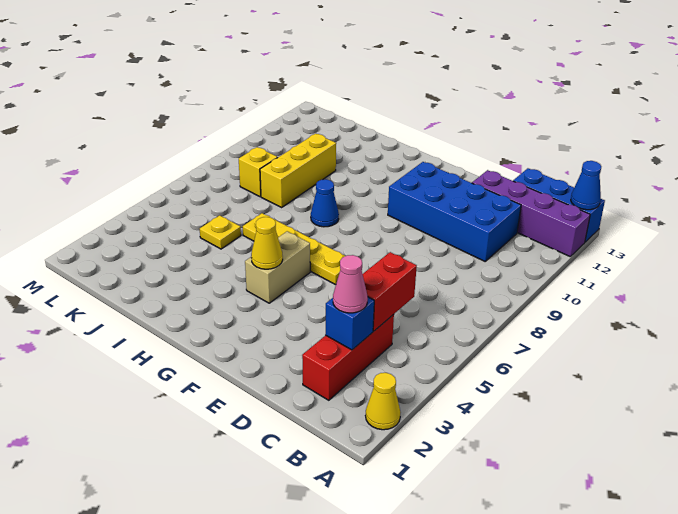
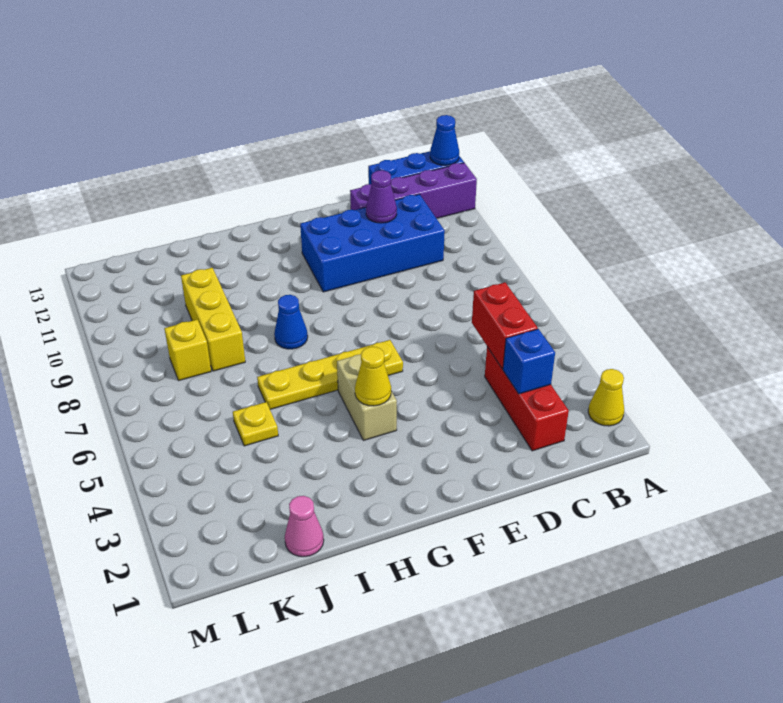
pink cone C3 level 3 -> pink cone J1 level 1
none -> purple cone D11 level 2

